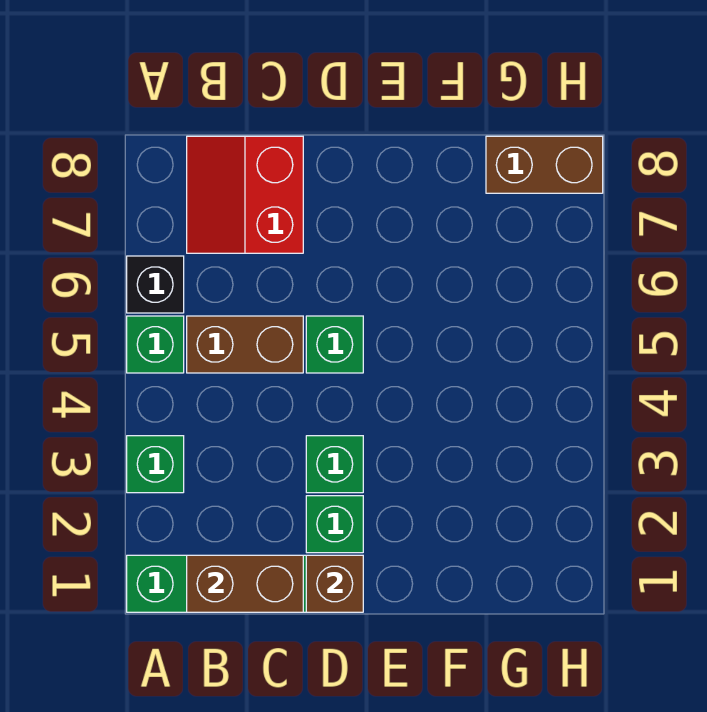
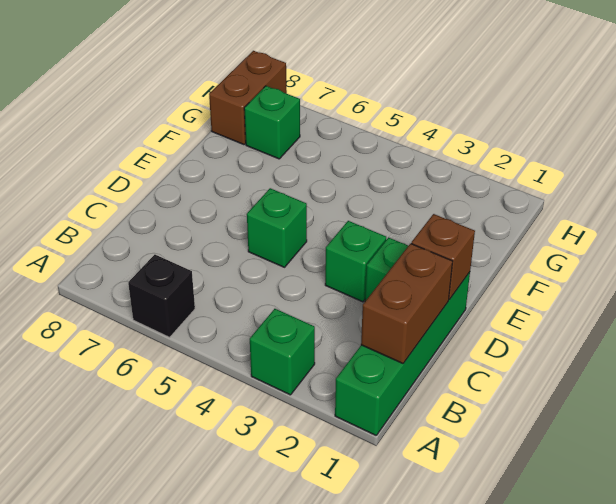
green brick A5 level 1 -> green brick G7 level 1
brown brick B5:C5 level 1 -> none
red slope B7:C8 level 1 top C -> none

